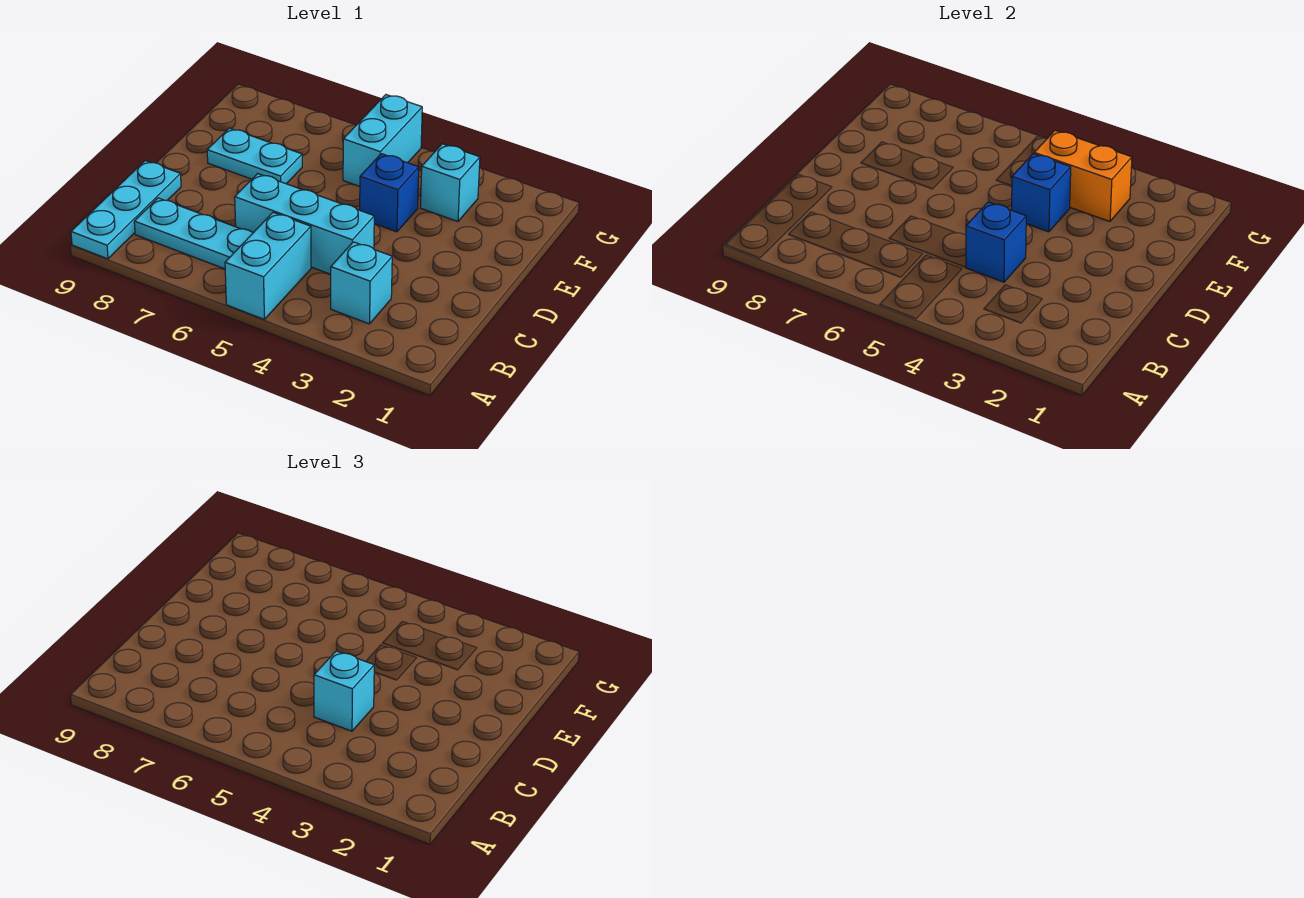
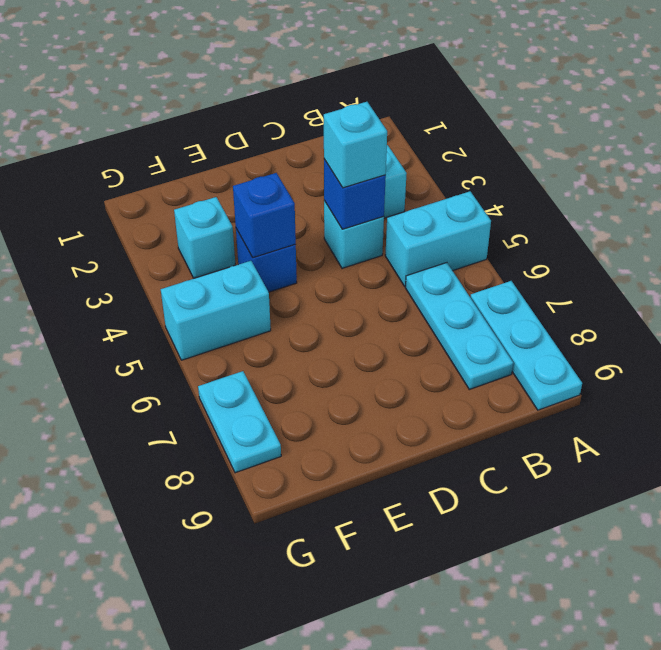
cyan plate A9:C9 level 1 -> cyan plate A7:A9 level 1
cyan brick C4:C6 level 1 -> cyan brick C4 level 1
cyan plate E7:E8 level 1 -> cyan plate G7:G8 level 1
orange brick F3:F4 level 2 -> none

